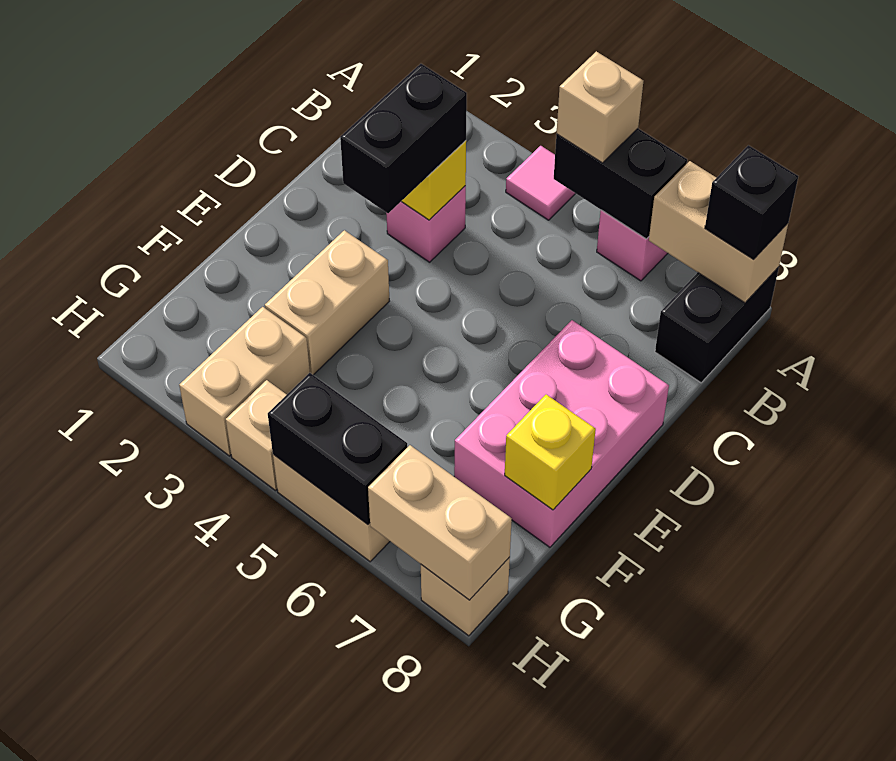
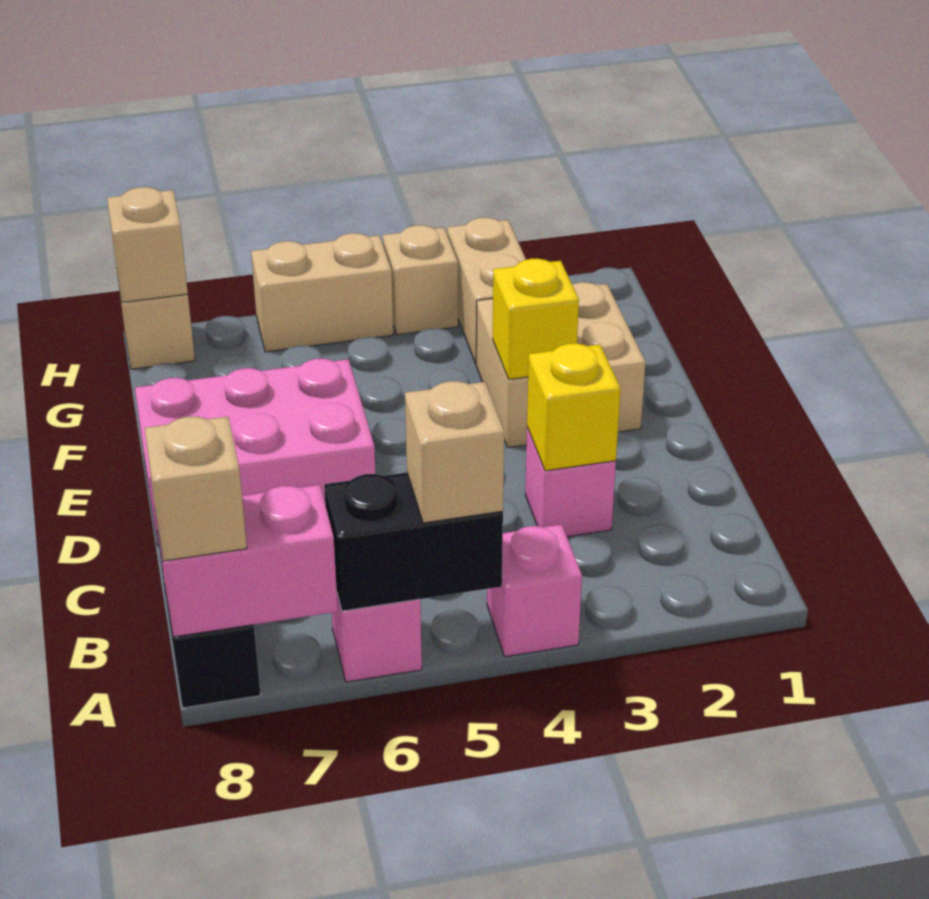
pink tile A4 level 1 -> pink brick A4 level 1
tan brick A7:A8 level 2 -> pink brick A7:A8 level 2
black brick A8 level 3 -> tan brick A8 level 3
black brick C3:D3 level 3 -> none
pink brick D7:F8 level 1 -> pink brick D6:E8 level 1
tan brick E3:F3 level 1 -> tan brick E2:F3 level 1
yellow brick F8 level 2 -> yellow brick E3 level 2
black brick H5:H6 level 2 -> none
tan brick H7:H8 level 2 -> tan brick H8 level 2

